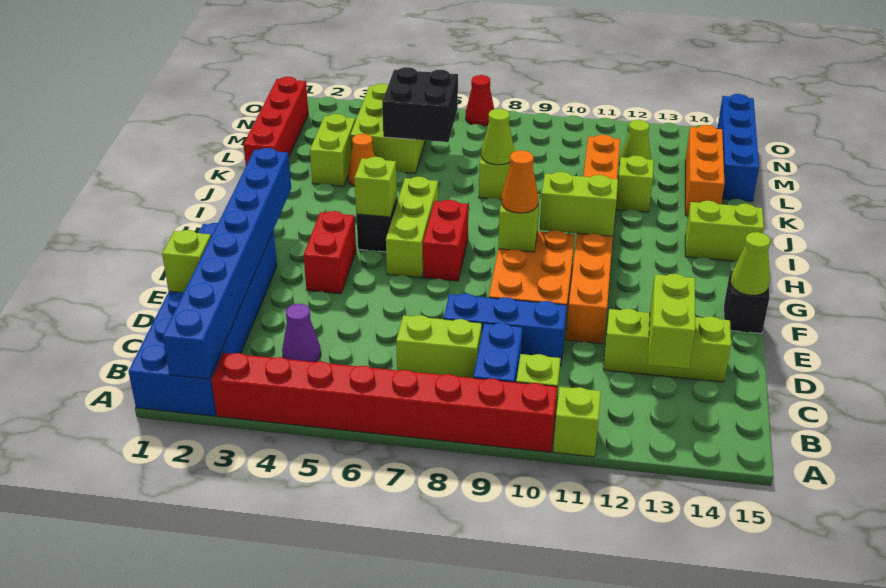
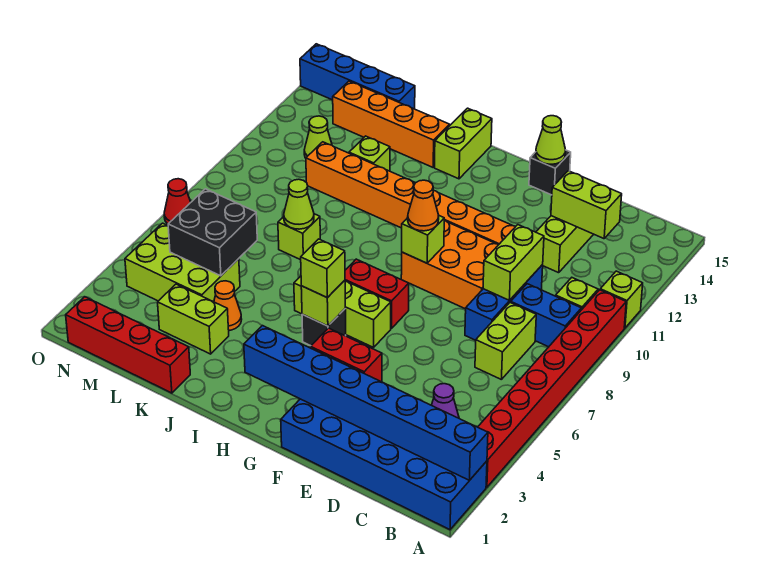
lime brick D1 level 2 -> lime brick H5 level 3
lime brick H10:H11 level 2 -> lime brick D9:D10 level 2
orange brick K14:M14 level 1 -> orange brick J14:M14 level 1

